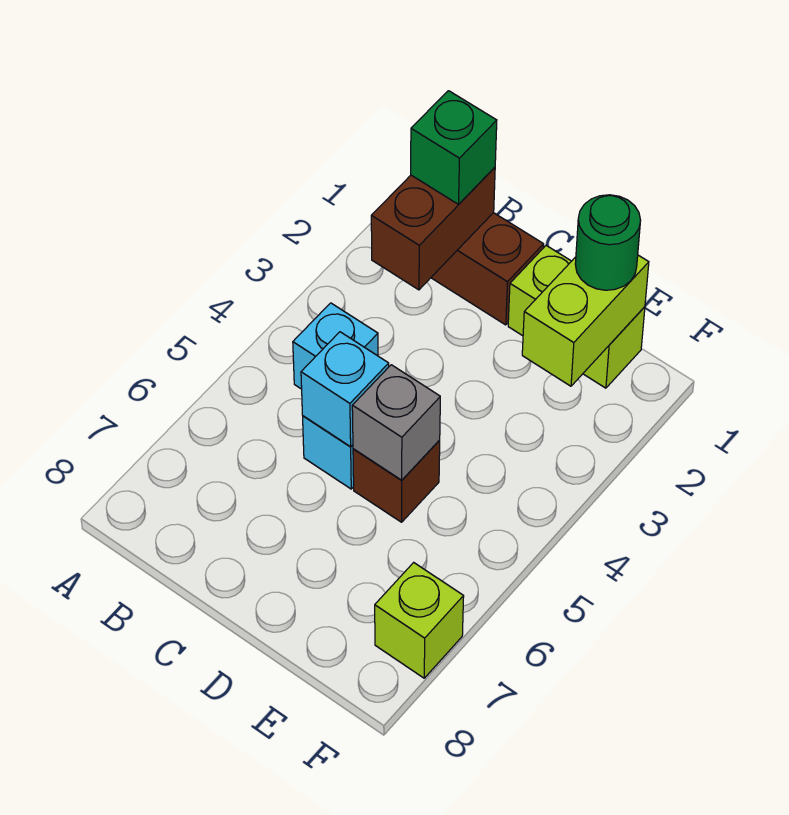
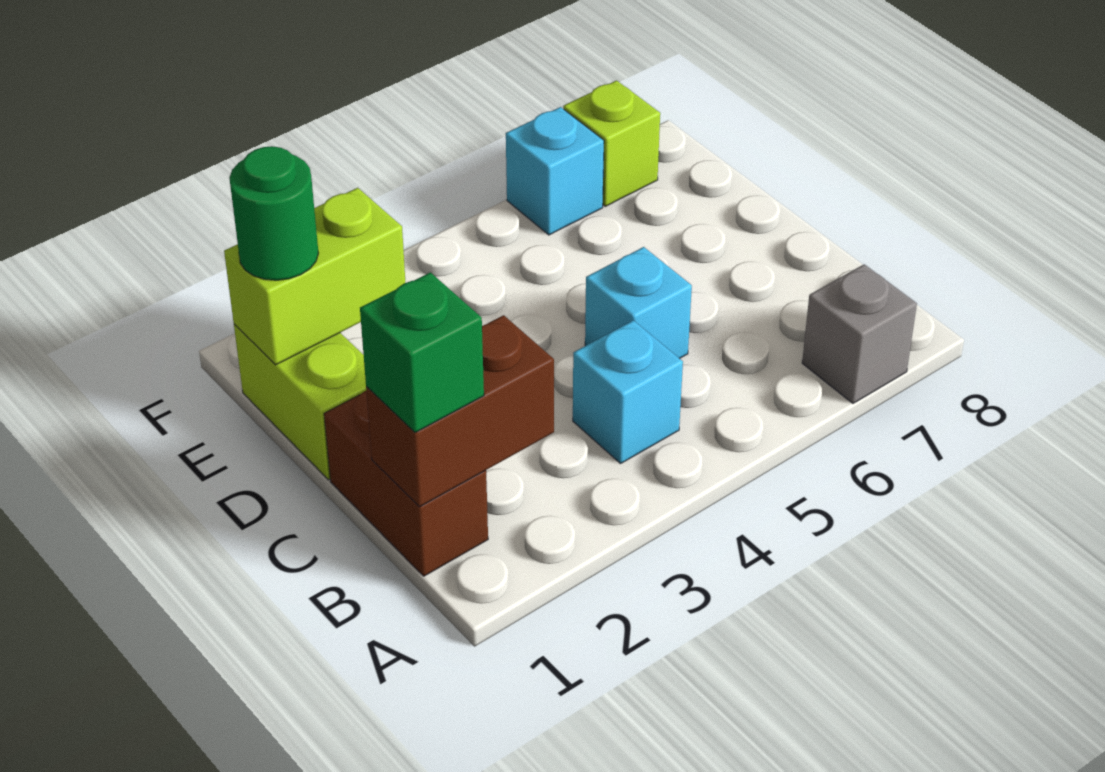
cyan brick C5 level 2 -> cyan brick F6 level 1
brown brick D5 level 1 -> none
grey brick D5 level 2 -> grey brick A7 level 1

